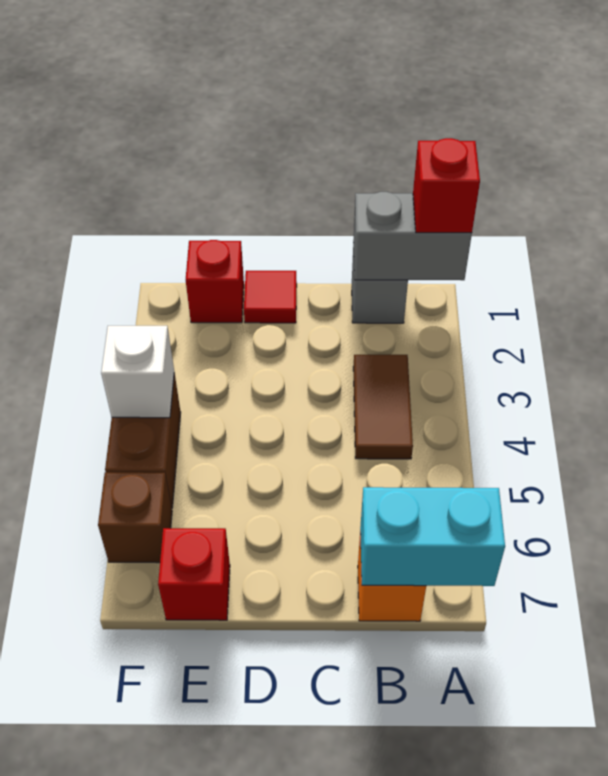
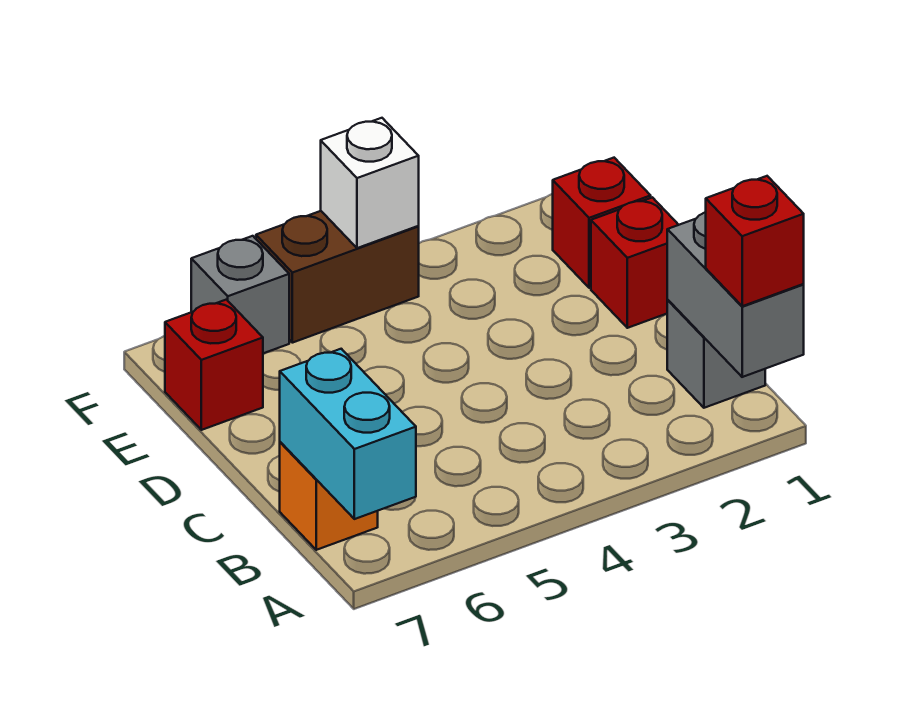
brown tile B3:B4 level 1 -> none
red tile D1 level 1 -> red brick D1 level 1
brown brick F6 level 1 -> grey brick F6 level 1

